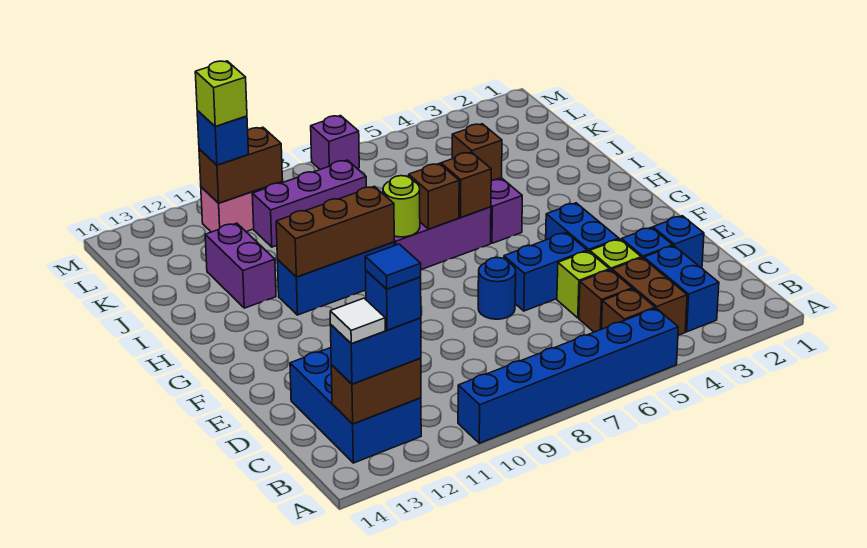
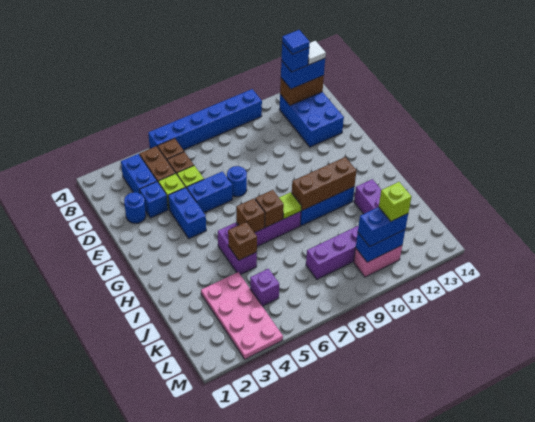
blue brick D2 level 1 -> blue round brick D2 level 1
lime round brick H8 level 2 -> lime tile H8 level 2
none -> pink plate J3:M4 level 1
brown brick L10:L11 level 2 -> blue brick L10:L11 level 2
blue brick L11 level 3 -> blue brick L10:L11 level 3
purple brick M7 level 1 -> purple brick K5 level 1

